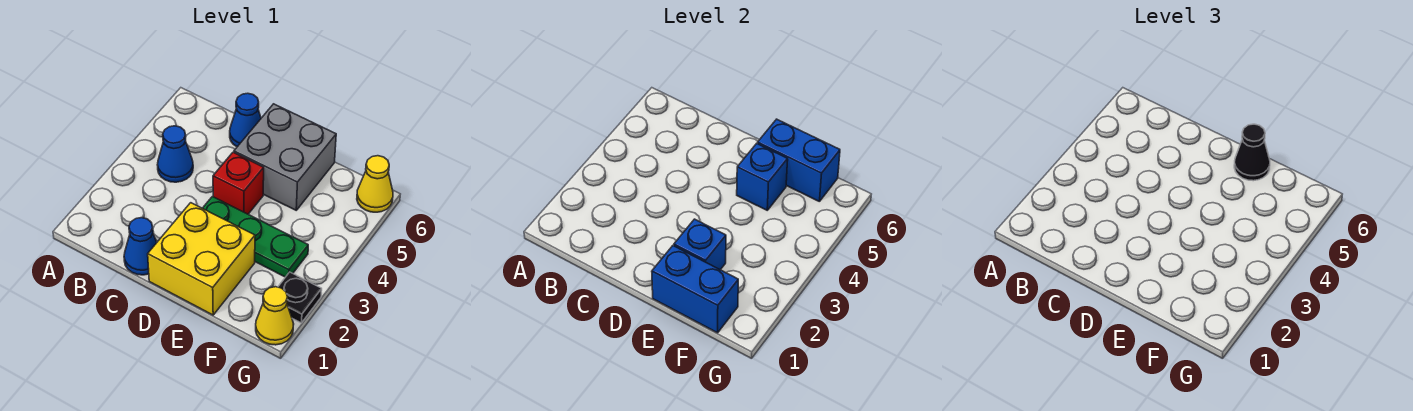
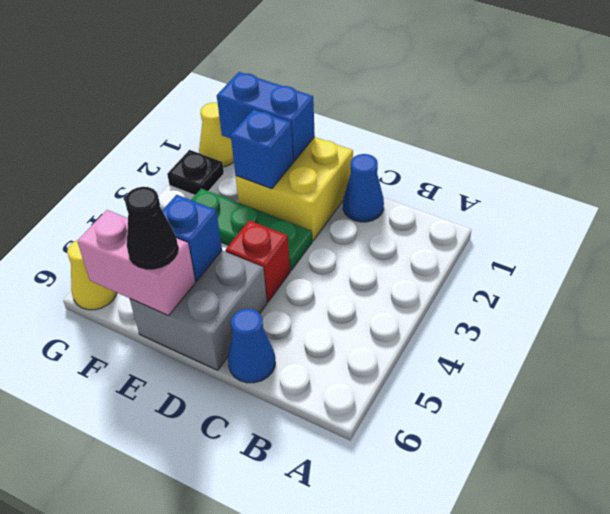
blue cone B4 level 1 -> none
blue brick E6:F6 level 2 -> pink brick E6:F6 level 2

